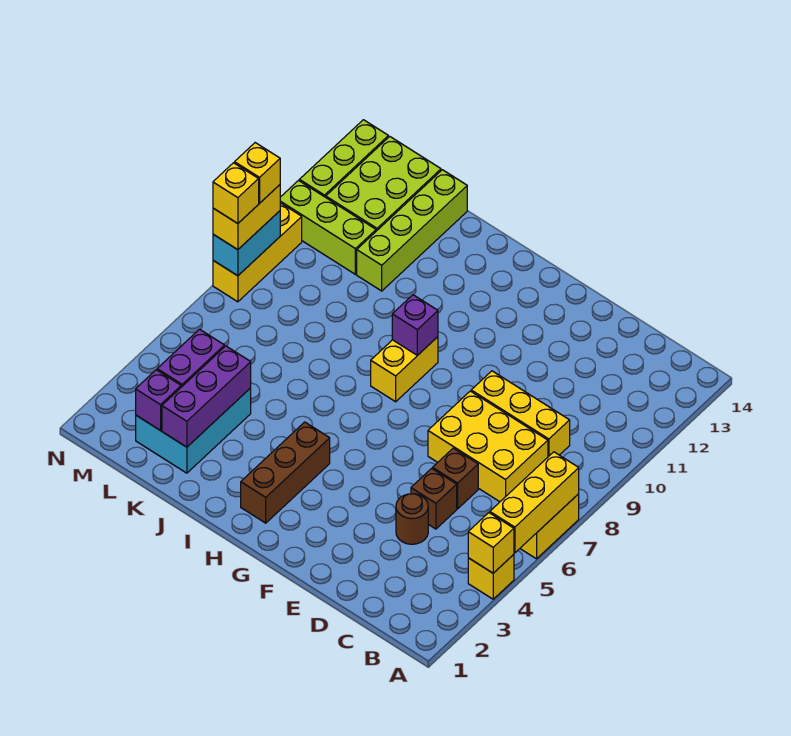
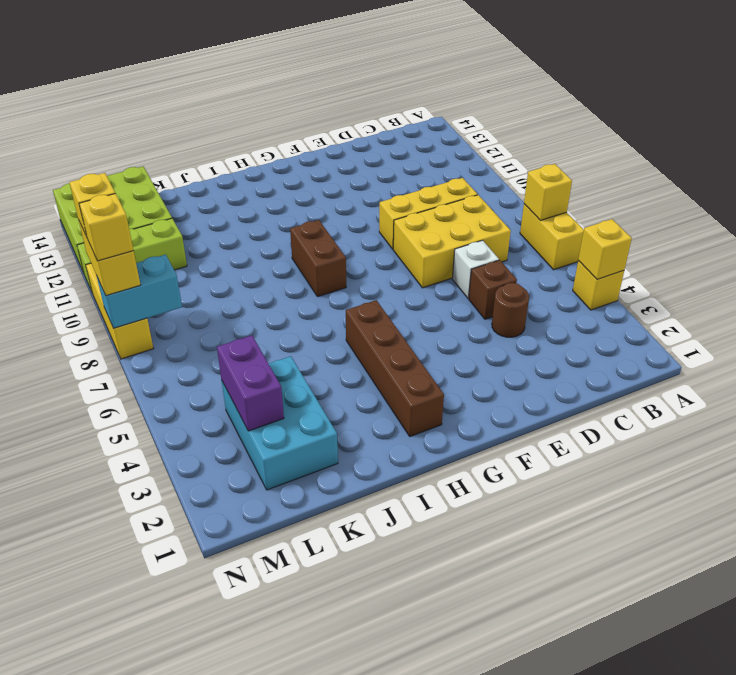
yellow brick A5:A7 level 2 -> yellow brick A7 level 2
brown brick D6 level 1 -> white brick D6 level 1
brown brick H2:H4 level 1 -> brown brick H2:H5 level 1
yellow brick H8:H9 level 1 -> brown brick H8:H9 level 1
purple brick H9 level 2 -> none
purple brick K2:K4 level 2 -> none
lime brick K11:K14 level 1 -> none
purple brick L2 level 2 -> none
cyan brick N8:N9 level 2 -> cyan brick M8:N8 level 2

